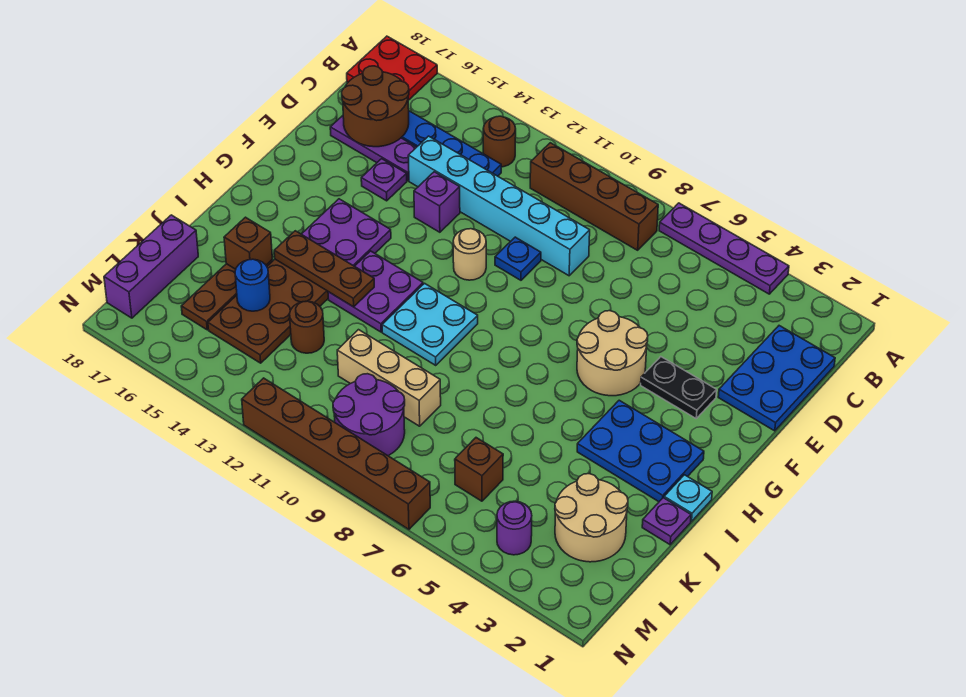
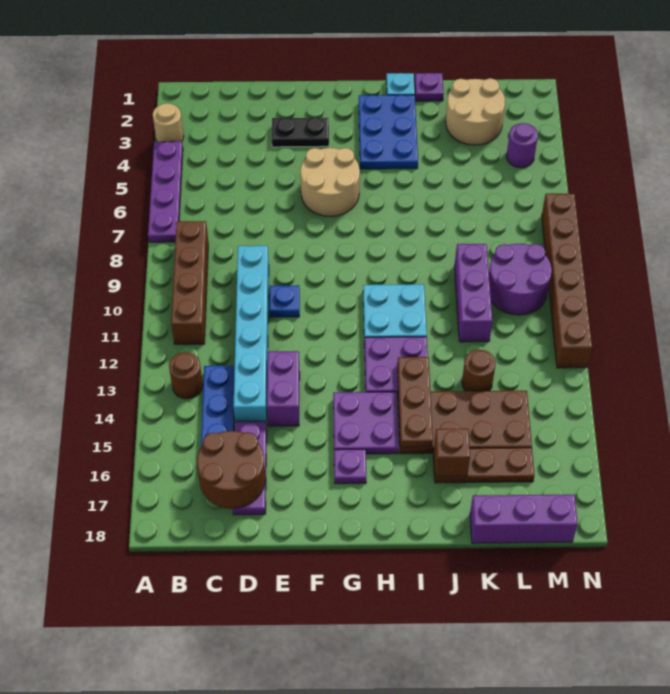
red plate A17:B18 level 1 -> none
blue plate C1:E2 level 1 -> none
purple brick E13 level 1 -> purple brick E13:E14 level 1
purple plate E15 level 1 -> purple plate G16 level 1
black plate F3:F4 level 1 -> black plate E3:F3 level 1
tan round brick F11 level 1 -> tan round brick A3 level 1
tan brick K9:K11 level 1 -> purple brick K9:K11 level 1
blue round brick K15 level 2 -> none
brown brick L6 level 1 -> none

